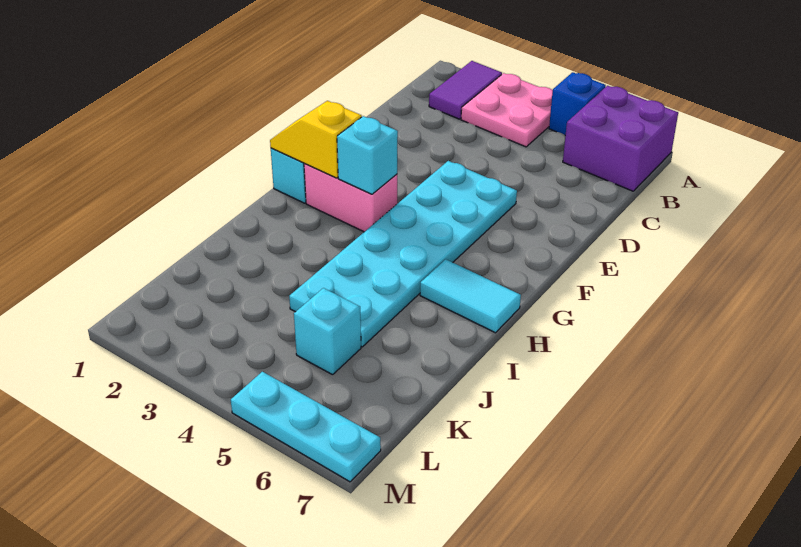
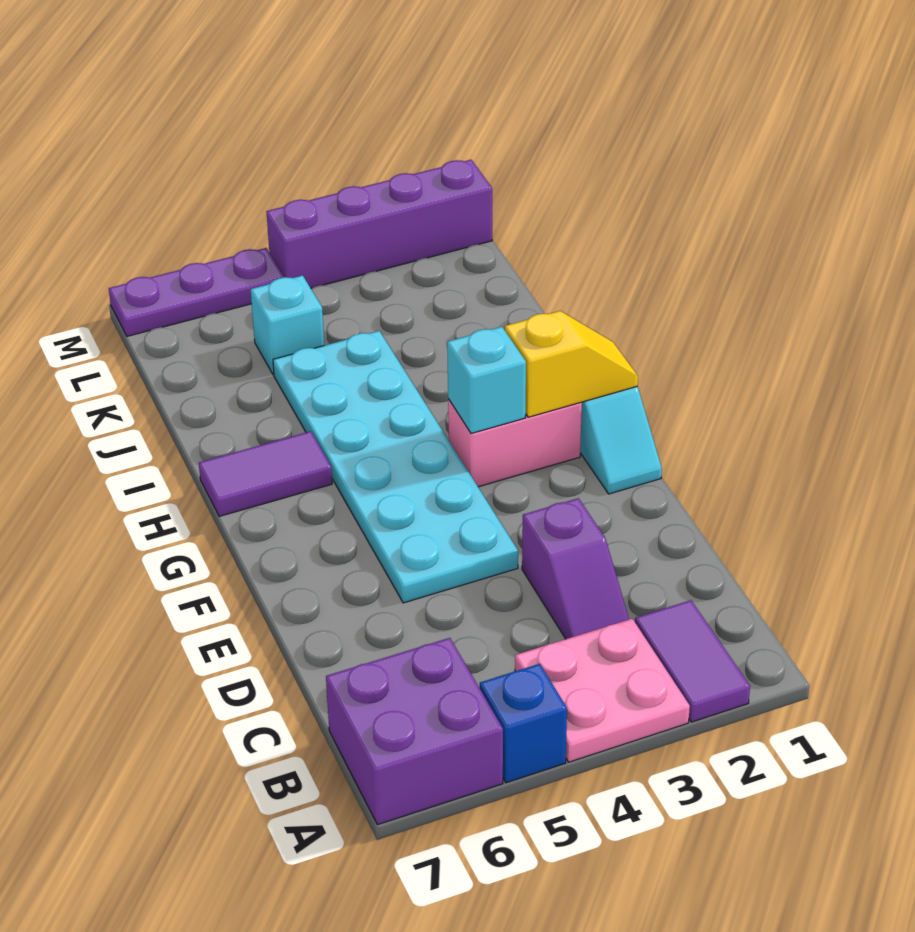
none -> purple slope C3:D3 level 1 top D
cyan tile H6:H7 level 1 -> purple tile H6:H7 level 1
none -> purple brick M1:M4 level 1
cyan plate M5:M7 level 1 -> purple plate M5:M7 level 1

